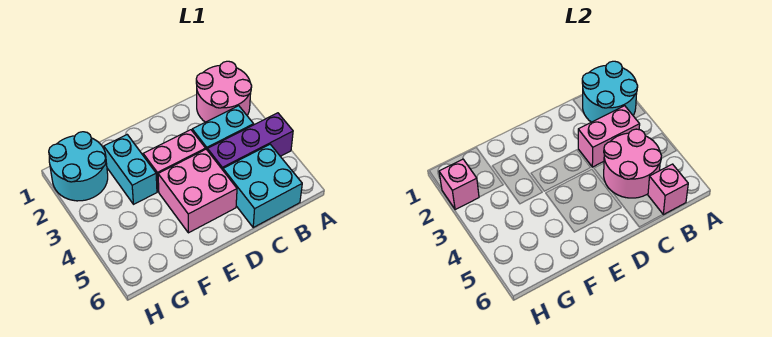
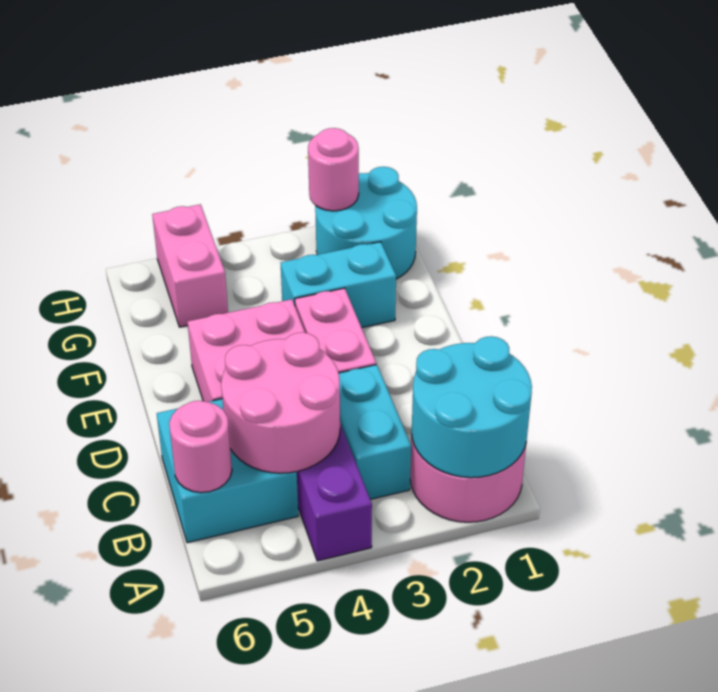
pink brick B3:C3 level 2 -> pink brick G5:H5 level 1
pink brick B6 level 2 -> pink round brick B6 level 2
pink brick H2 level 2 -> pink round brick H2 level 2

